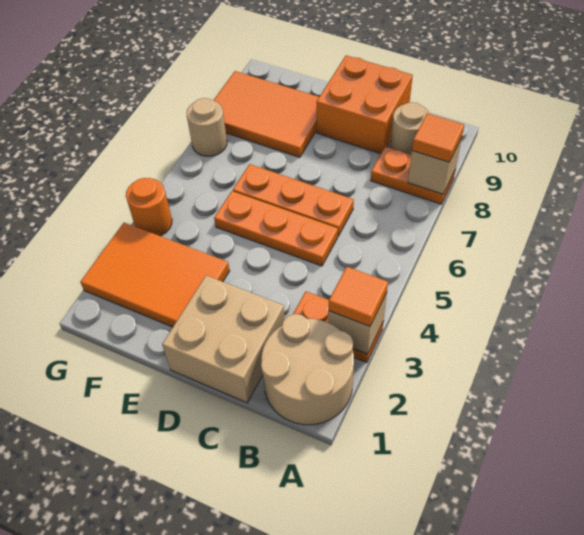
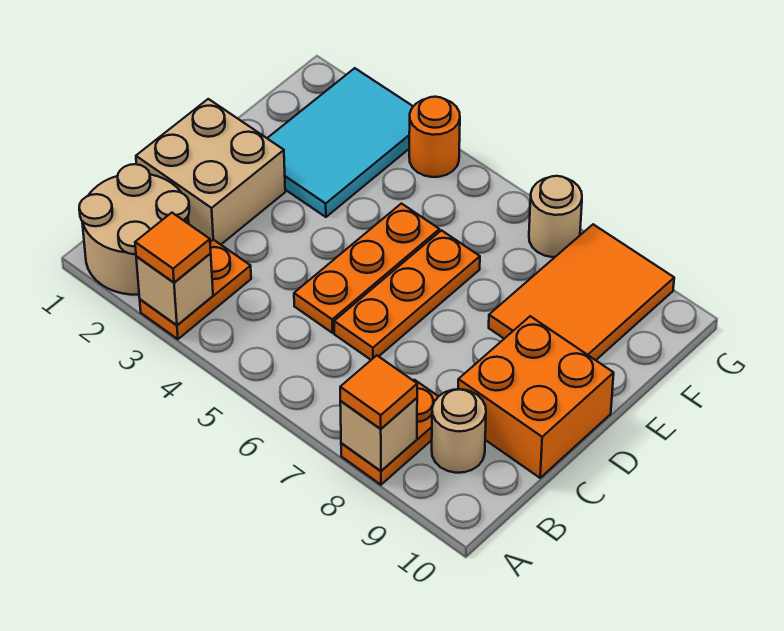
orange tile E2:G3 level 1 -> cyan tile E2:G3 level 1

